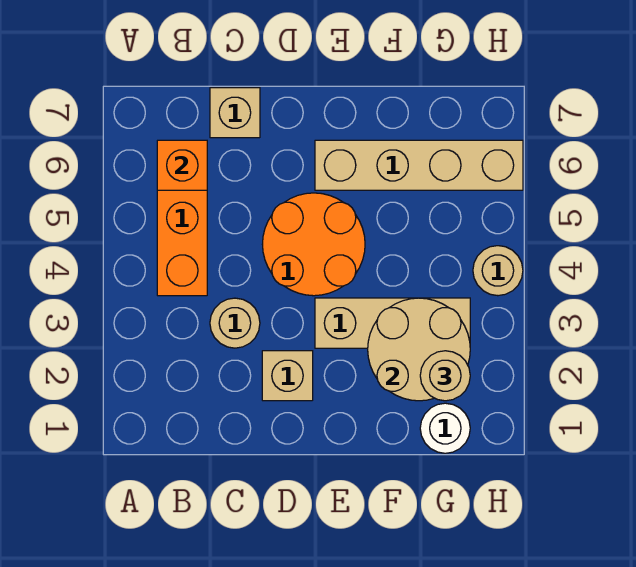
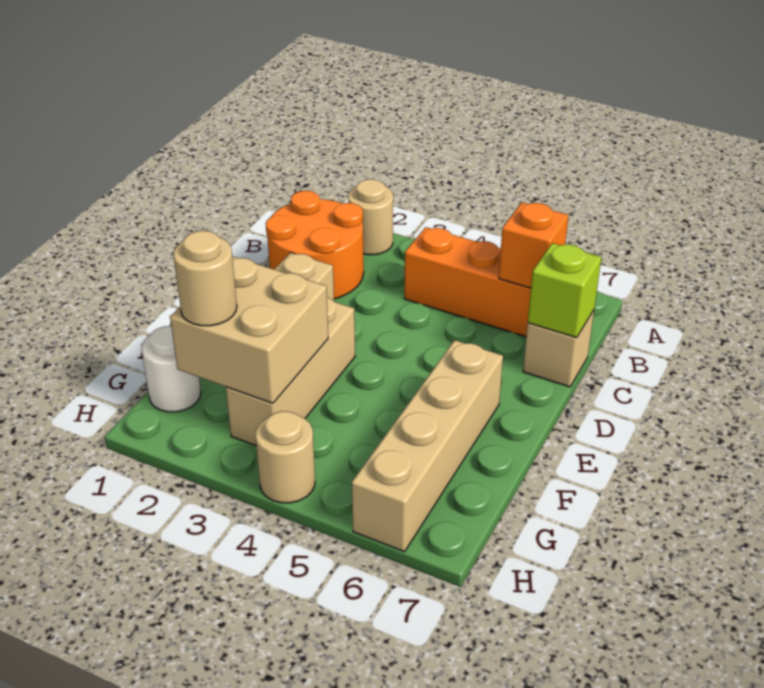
tan round brick C3 level 1 -> tan round brick A2 level 1
none -> lime brick C7 level 2
orange round brick D4:E5 level 1 -> orange round brick B1:C2 level 1
tan round brick F2:G3 level 2 -> tan brick F2:G3 level 2

